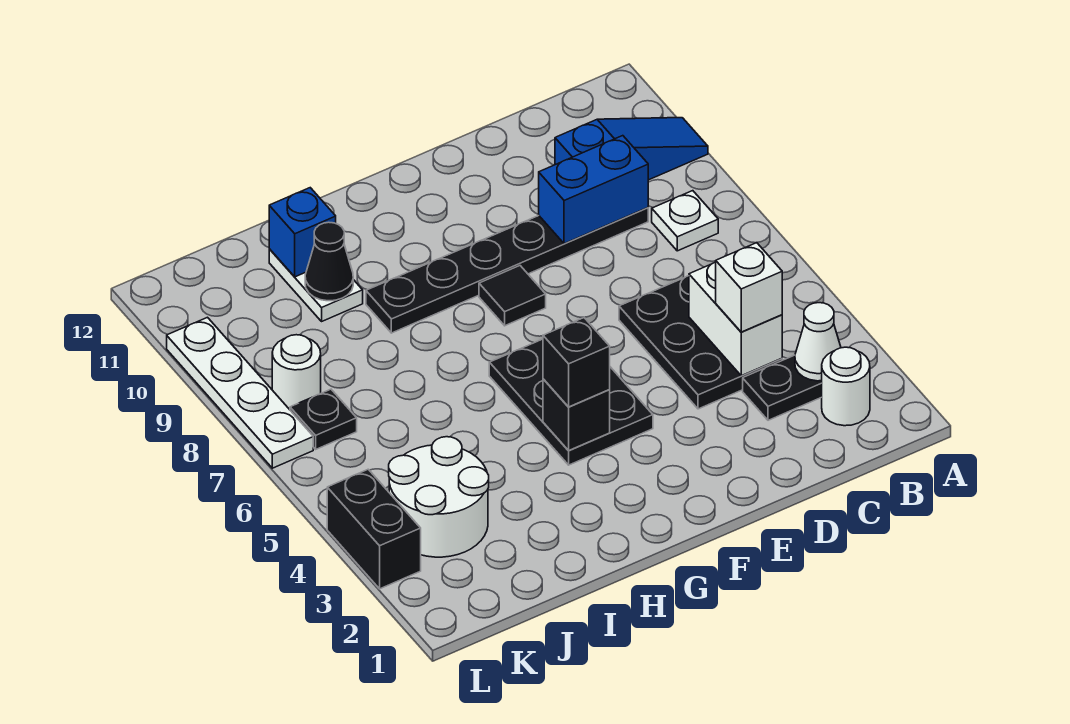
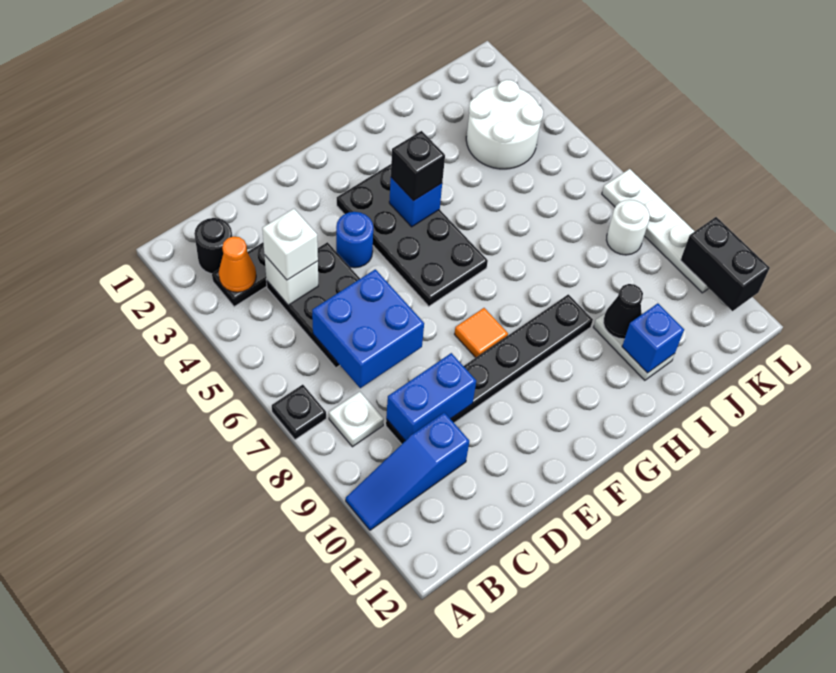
white round brick B2 level 1 -> black round brick B2 level 1
white cone B3 level 2 -> orange cone B3 level 2
white brick C4:C5 level 2 -> white brick C4 level 2
none -> blue brick C6:D7 level 2
none -> blue round brick E4 level 1
black plate F4:G6 level 1 -> black plate F3:G6 level 1
black tile F8 level 1 -> orange tile F8 level 1
black brick G4 level 2 -> blue brick G4 level 2
black plate K7 level 1 -> black plate A7 level 1
black brick L3:L4 level 1 -> black brick L10:L11 level 2

